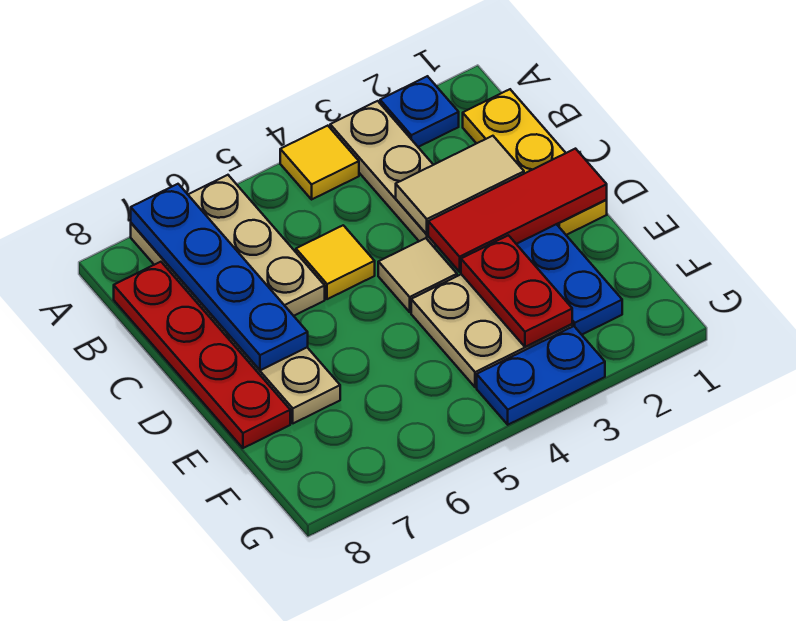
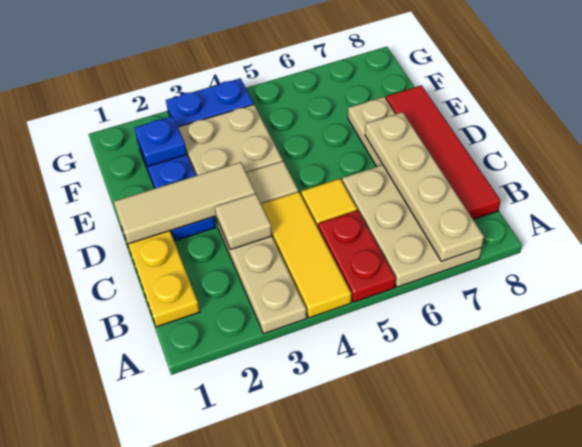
blue plate A2 level 1 -> blue plate F2 level 2
yellow tile A4 level 1 -> yellow tile A4:C4 level 1
blue plate A7:D7 level 2 -> tan plate A7:D7 level 2
red plate B8:E8 level 1 -> red tile B8:E8 level 1
tan tile C2:C3 level 2 -> tan tile C3 level 2
red tile D1:D3 level 2 -> tan tile D1:D3 level 2
red plate E3:F3 level 2 -> red plate A5:B5 level 1

